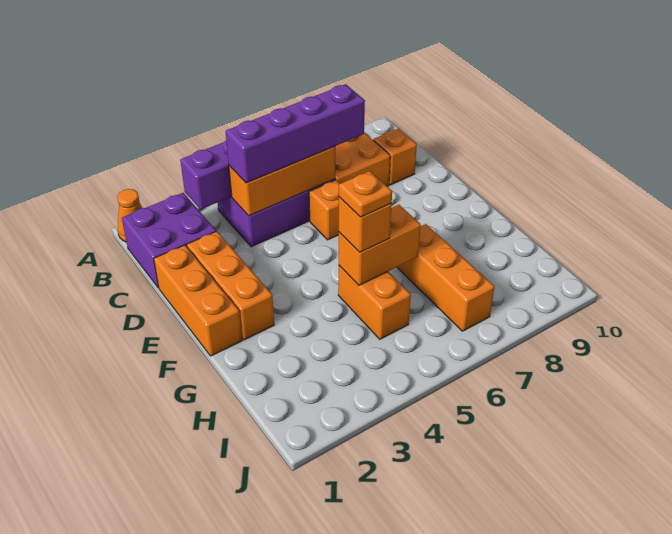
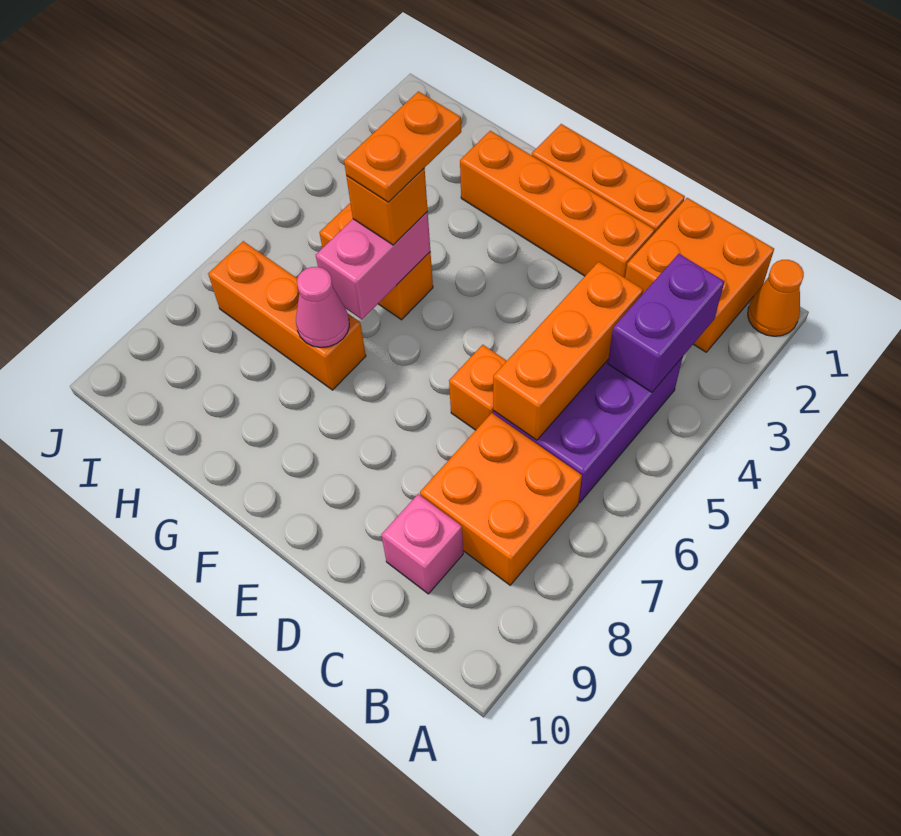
purple brick B1:C2 level 1 -> orange brick B1:C2 level 1
purple brick C4:C7 level 3 -> none
orange brick C9 level 1 -> pink brick C9 level 1
orange brick D2:F2 level 1 -> orange brick D2:G2 level 1
orange brick G5:G6 level 2 -> pink brick G5:G6 level 2
orange plate G5 level 4 -> orange plate G4:G5 level 4
none -> pink cone G7 level 2

